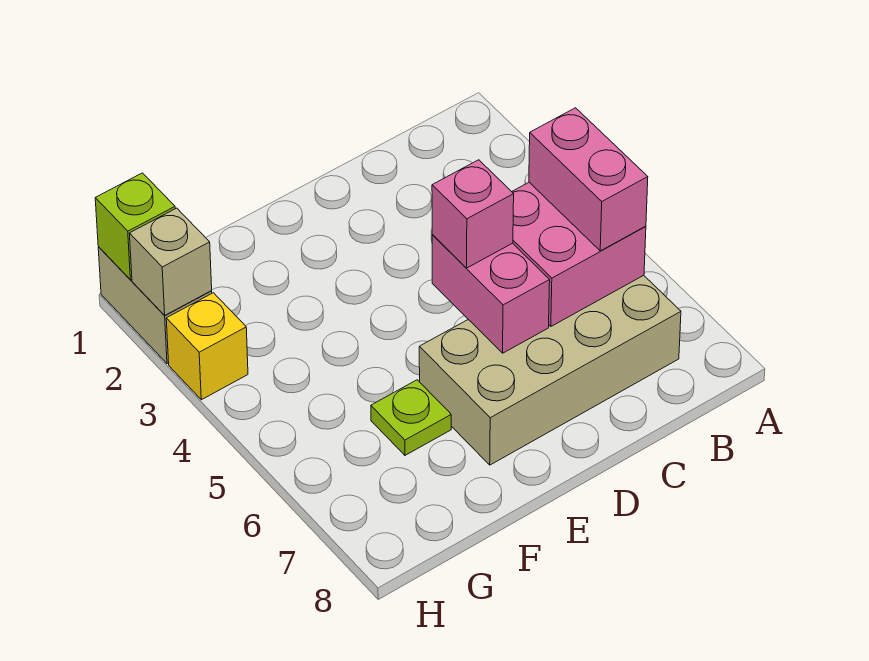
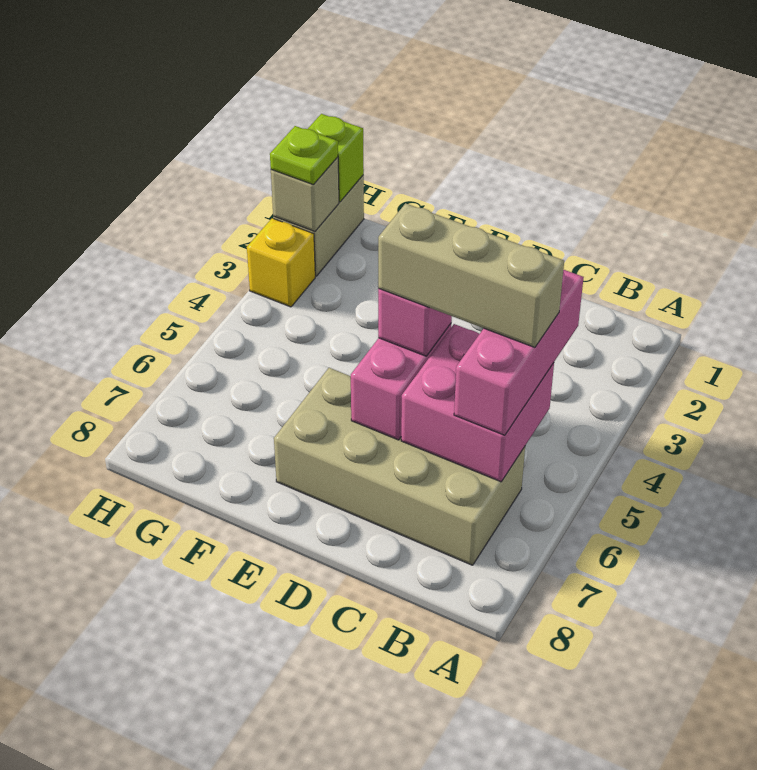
pink brick B5:B6 level 3 -> pink brick B4:B6 level 3
none -> tan brick B5:D5 level 4
lime plate F6 level 1 -> lime plate H2 level 3

